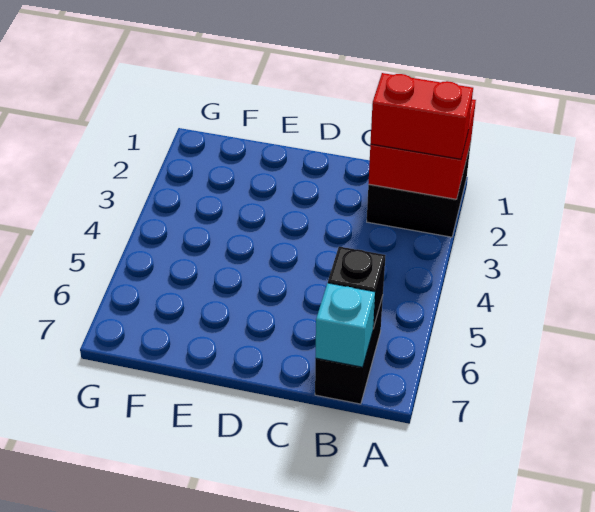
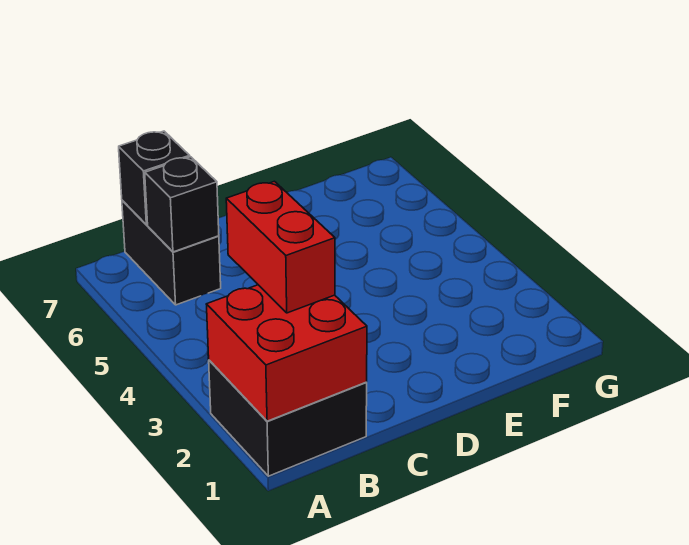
red brick A2:B2 level 3 -> red brick B2:B3 level 3
cyan brick B7 level 2 -> black brick B7 level 2

